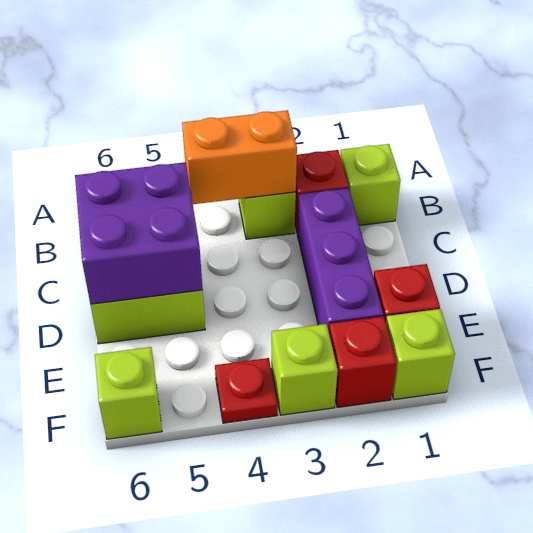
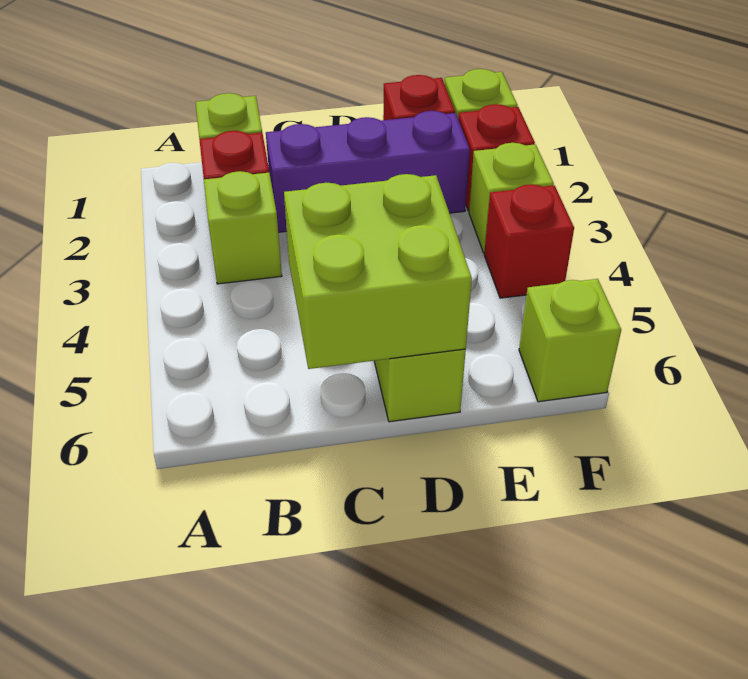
orange brick B3:B4 level 2 -> none
purple brick C5:D6 level 2 -> lime brick C5:D6 level 2
red plate F4 level 1 -> red brick F4 level 1

